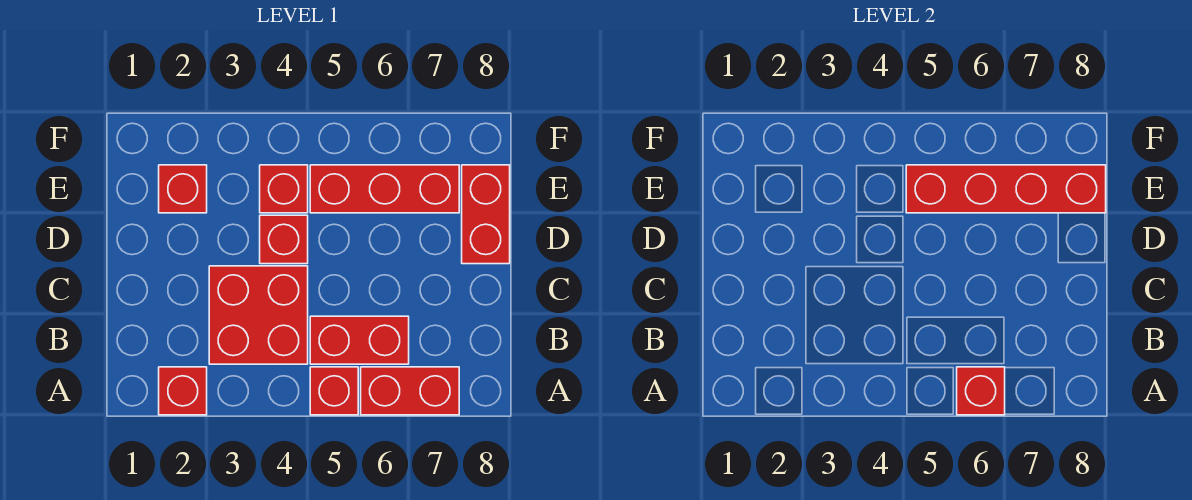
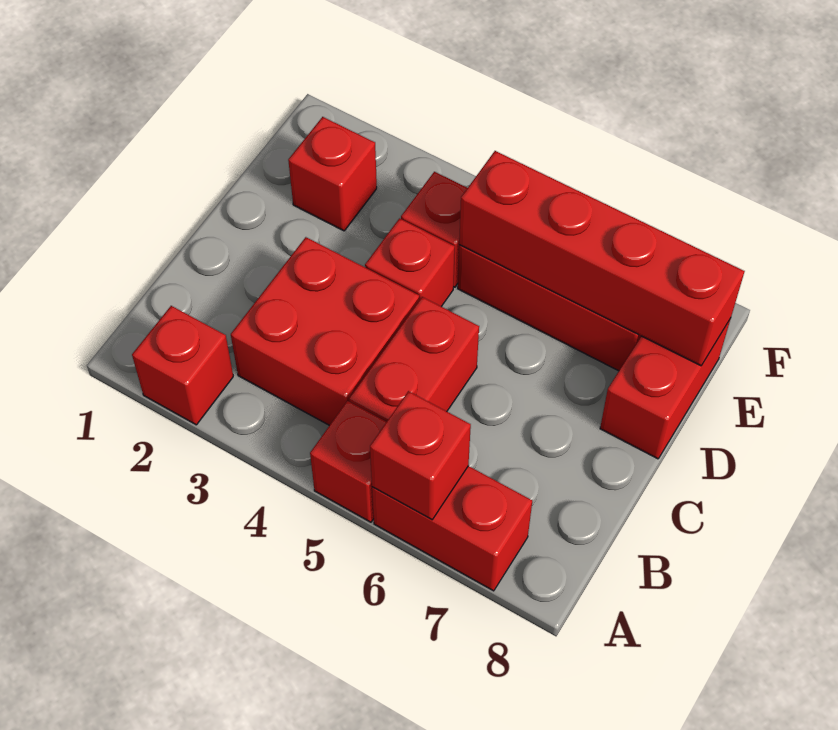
red brick B5:B6 level 1 -> red brick B5:C5 level 1

